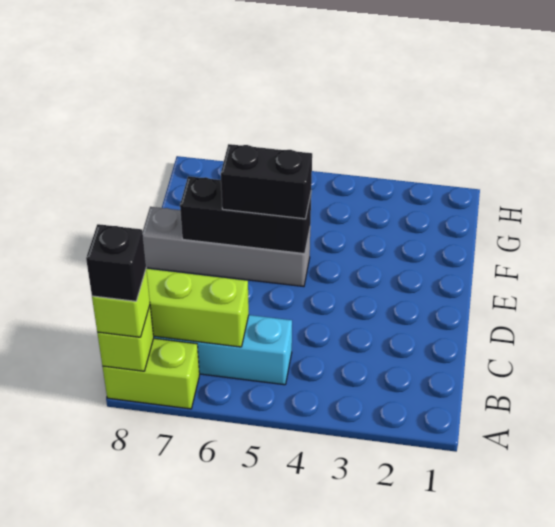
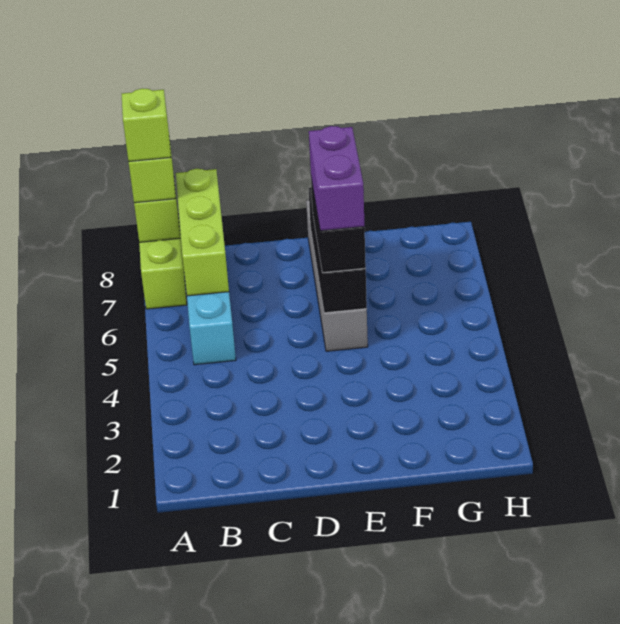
black brick A8 level 4 -> lime brick A8 level 4
none -> purple brick E5:E6 level 4

